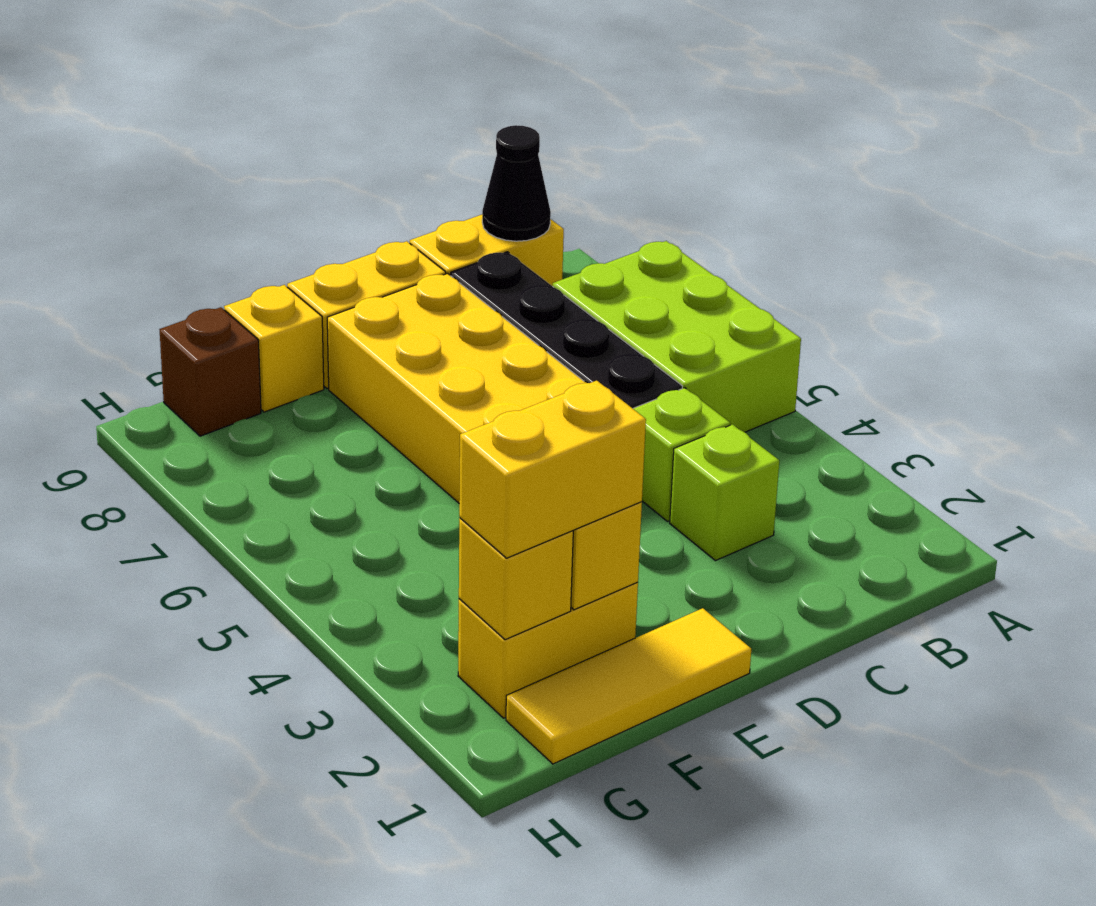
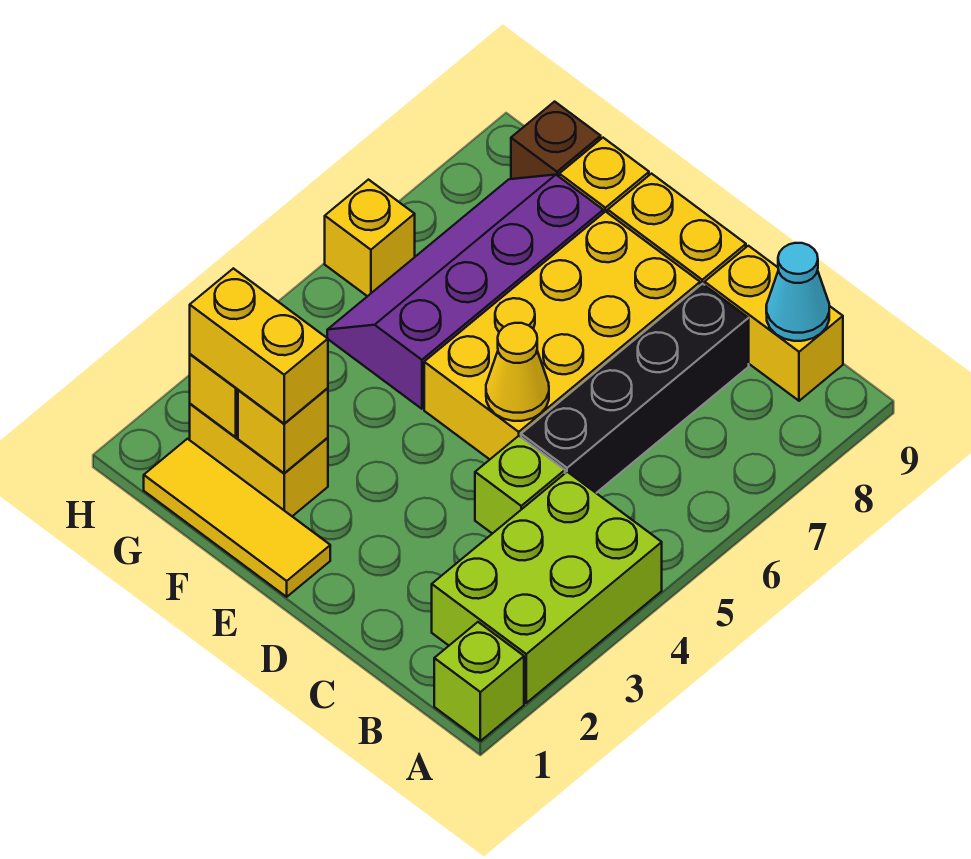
lime brick A5:B7 level 1 -> lime brick A2:B4 level 1
black cone B9 level 2 -> cyan cone B9 level 2
lime brick C3 level 1 -> lime brick A1 level 1
none -> yellow cone D5 level 2
none -> purple slope F5:G8 level 1 top F
none -> yellow brick H6 level 1

